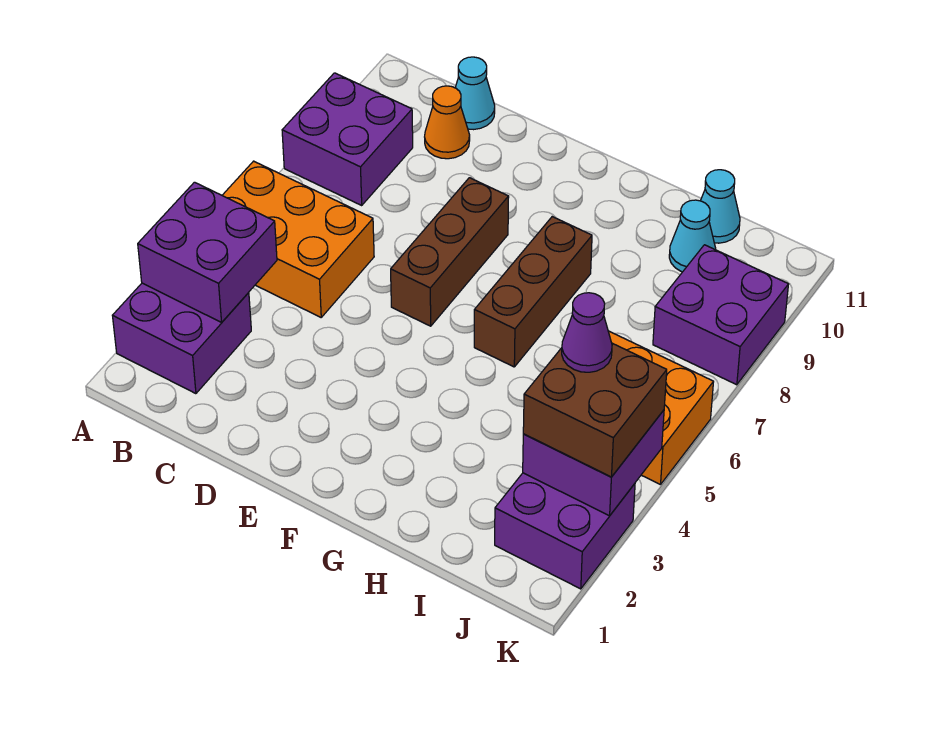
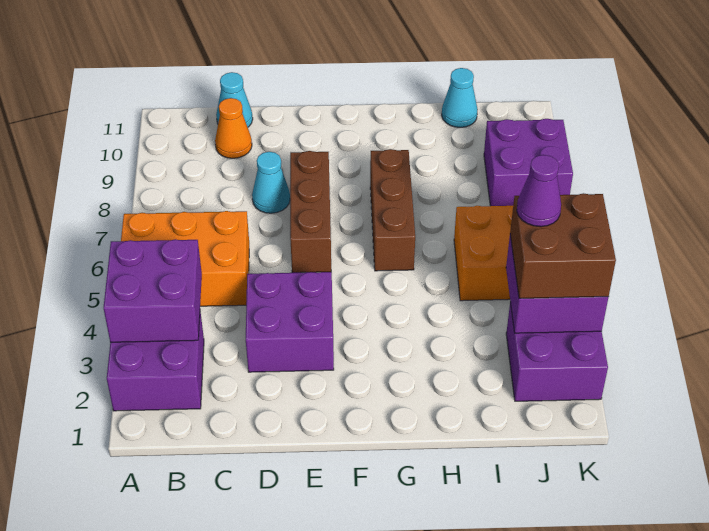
purple brick A8:B9 level 1 -> purple brick D3:E4 level 1
cyan cone I10 level 1 -> cyan cone D8 level 1

